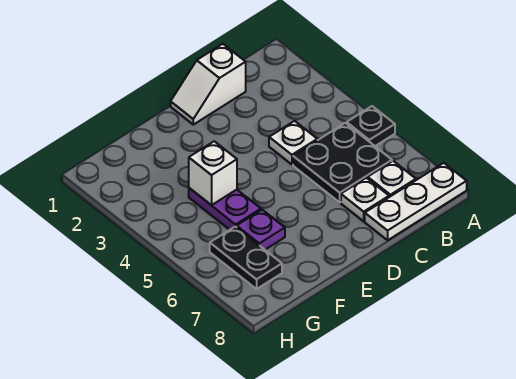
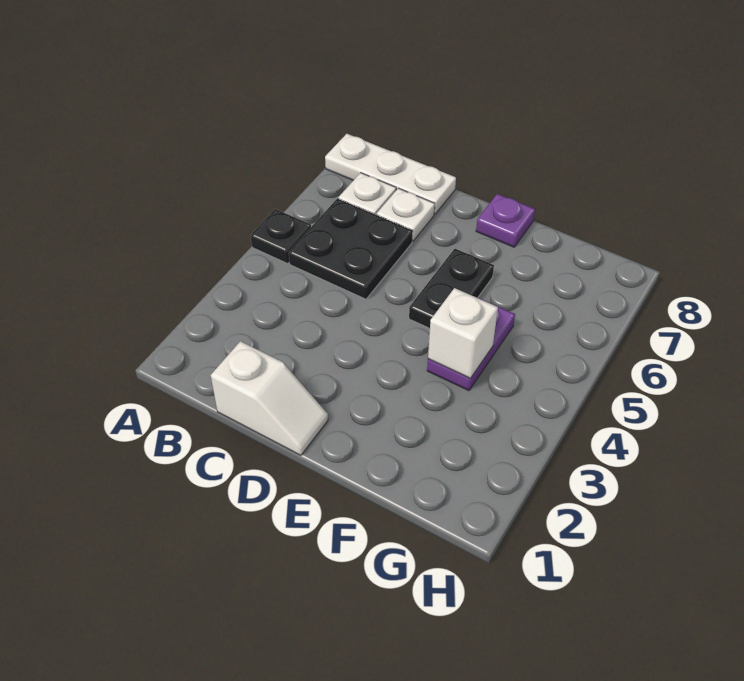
white plate C4 level 1 -> none
purple plate F6 level 1 -> purple plate E8 level 1
black plate G6:G7 level 1 -> black plate E5:E6 level 1

